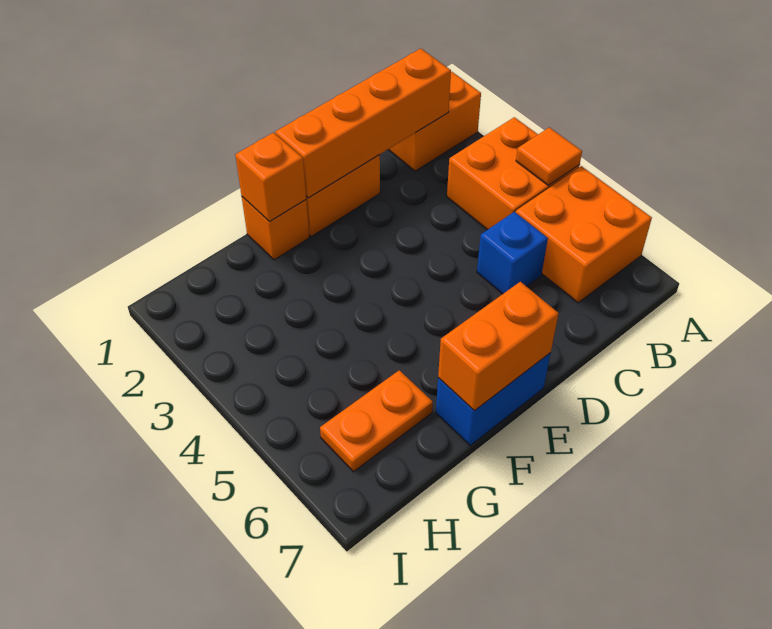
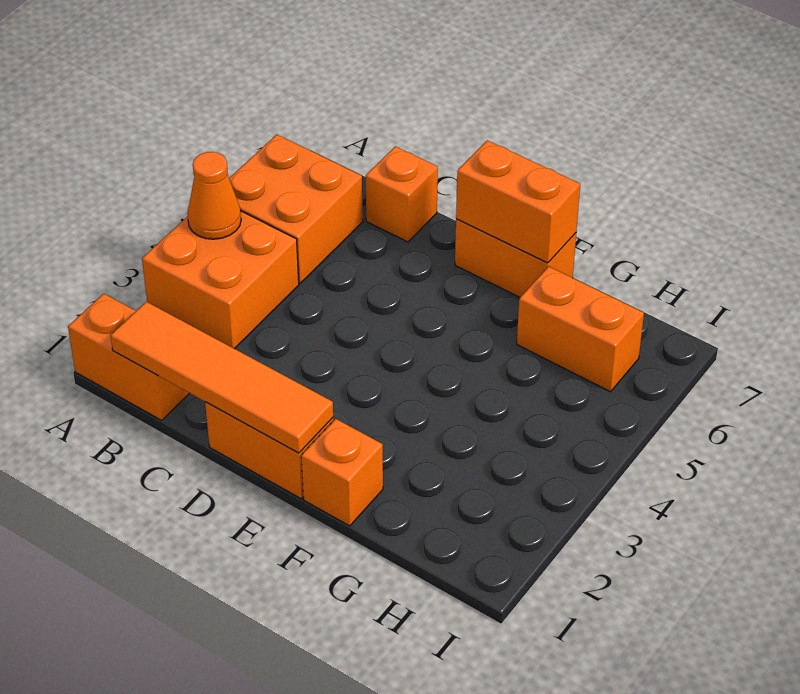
orange tile A4 level 2 -> orange cone A4 level 2
orange brick B1:E1 level 2 -> orange tile B1:E1 level 2
blue brick C5 level 1 -> none
blue brick E7:F7 level 1 -> orange brick E7:F7 level 1
orange brick F1 level 2 -> orange brick C7 level 1
orange plate G6:H6 level 1 -> orange brick G6:H6 level 1

